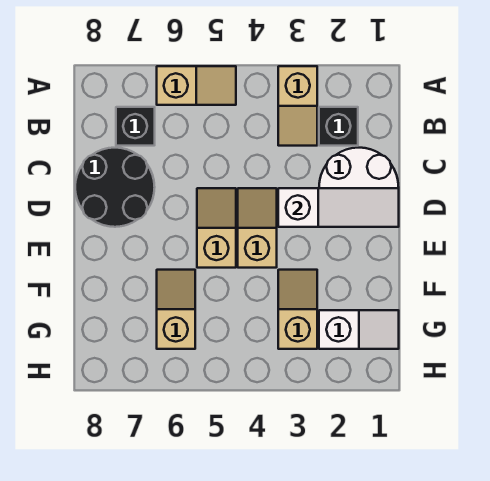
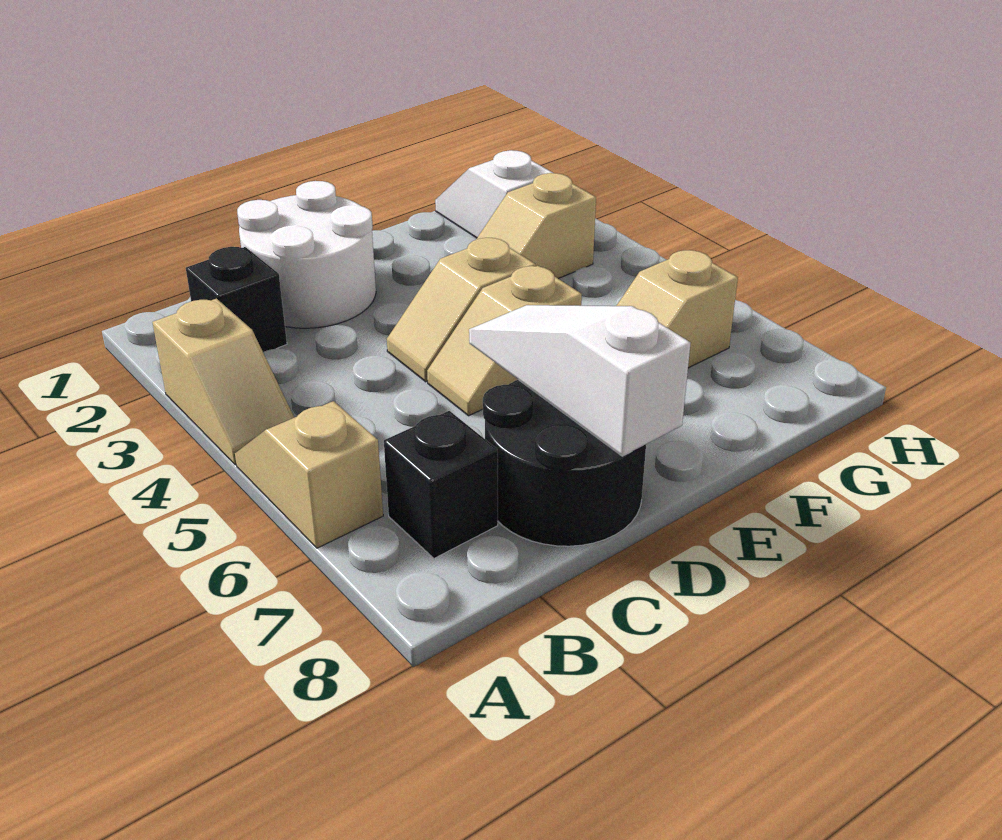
tan slope A3:B3 level 1 top A -> tan slope A3:A4 level 1 top 3
white slope D1:D3 level 2 top 3 -> white slope D6:D8 level 2 top 8

